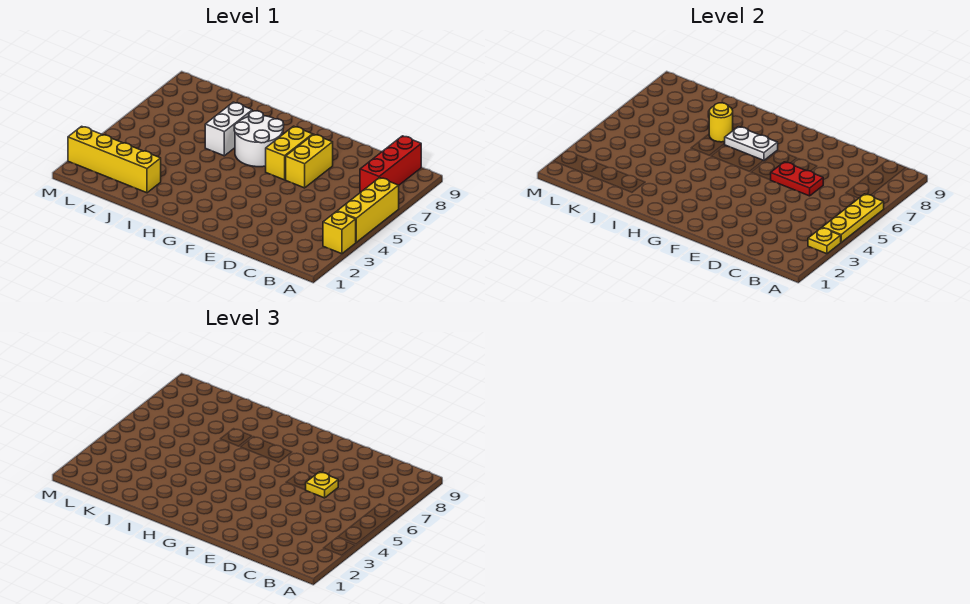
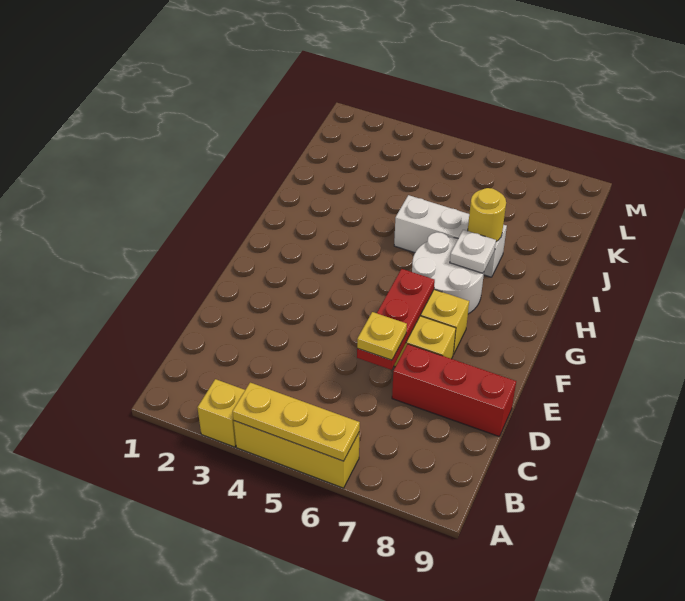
yellow plate A3 level 2 -> none
red brick B7:B9 level 1 -> red brick D7:D9 level 1
red plate D6:E6 level 2 -> red plate D6:F6 level 2
white plate G7:H7 level 2 -> white plate H7 level 2
white brick I6:I7 level 1 -> white brick I5:I7 level 1
yellow brick J2:M2 level 1 -> none

